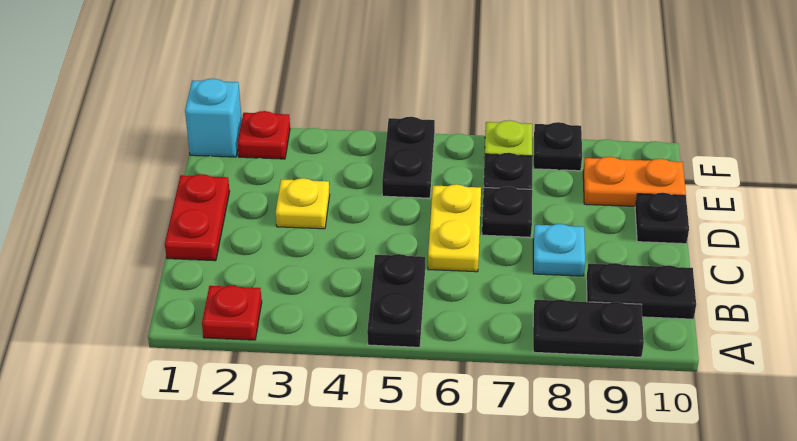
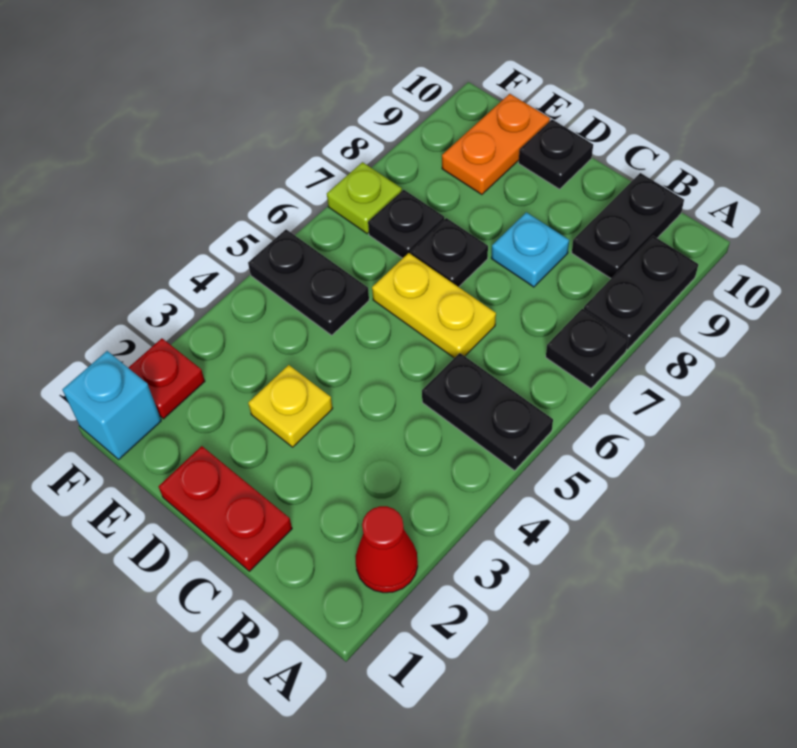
red plate A2 level 1 -> red cone A2 level 1
black plate F8 level 1 -> black plate A7 level 1

